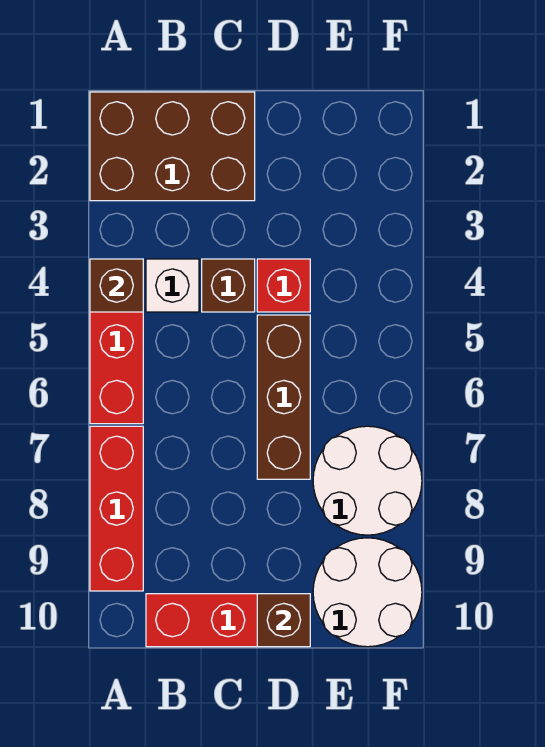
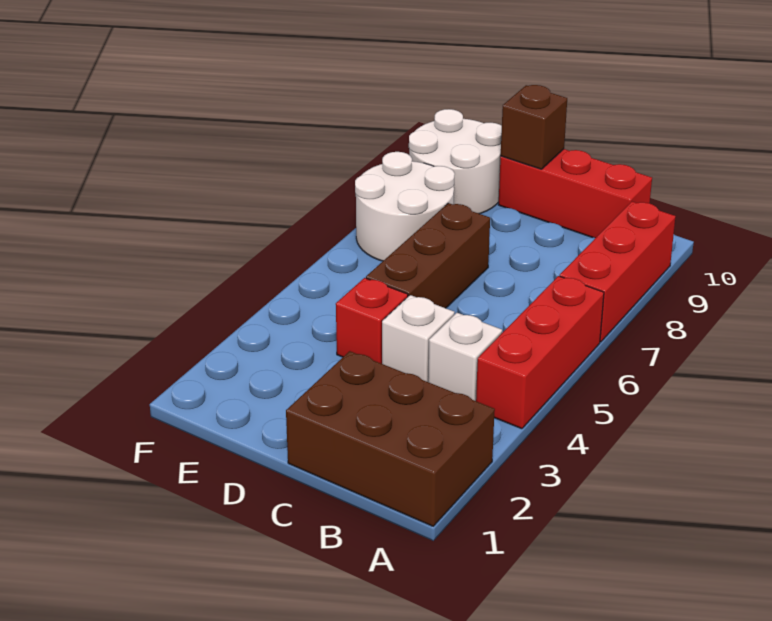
brown brick A4 level 2 -> none
brown brick C4 level 1 -> white brick C4 level 1

